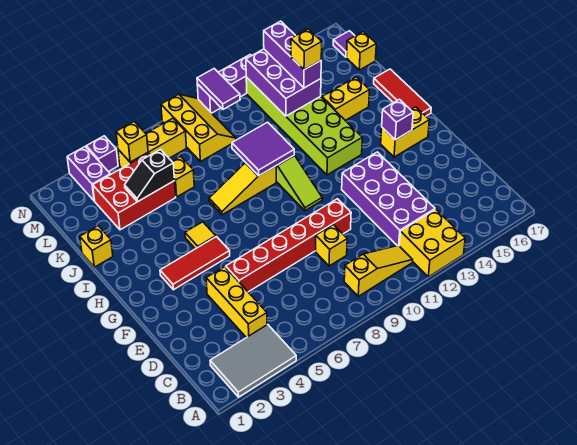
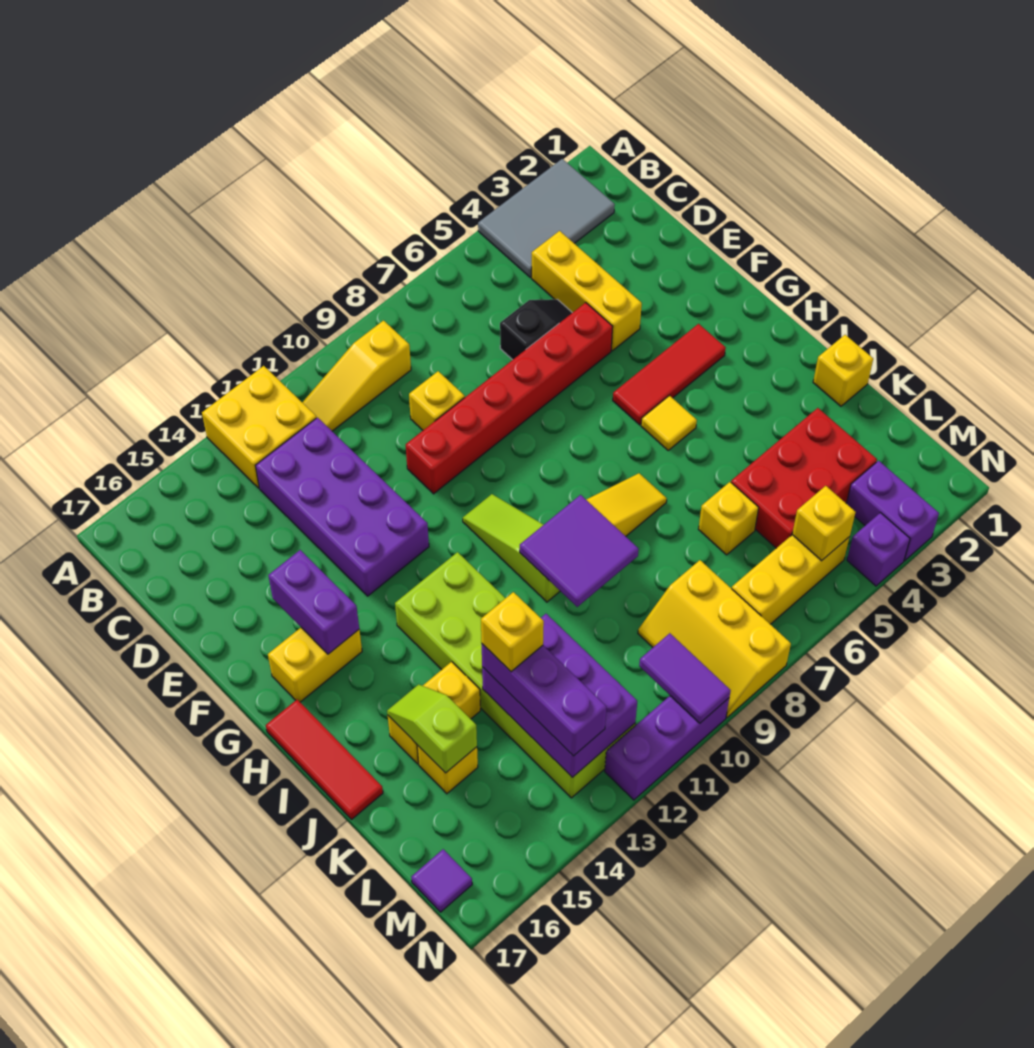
purple brick G15 level 2 -> purple brick F15:G15 level 2
none -> lime slope J15:K15 level 2 top K
black slope K4:K5 level 2 top 5 -> black slope D5:D6 level 1 top 6
yellow brick L17 level 1 -> yellow brick K15 level 1

